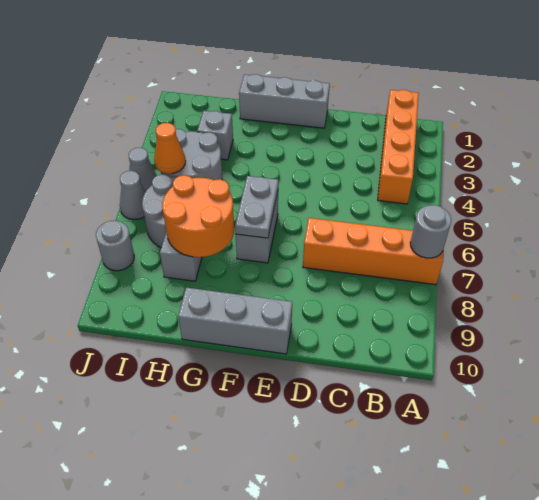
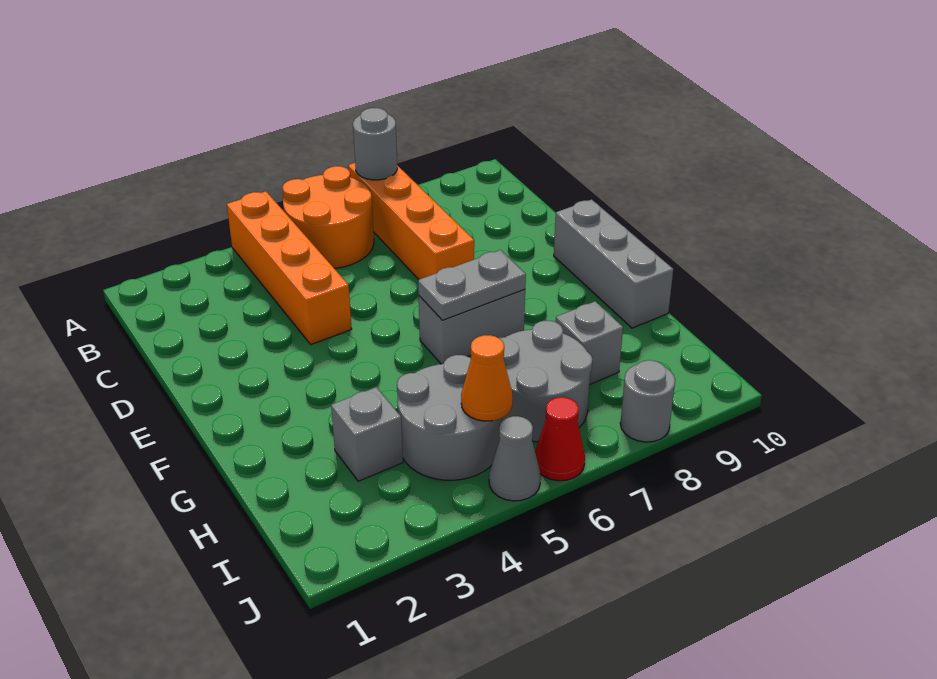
orange brick B1:B4 level 1 -> orange brick A4:D4 level 1
grey brick E1:G1 level 1 -> none
orange round brick G7:H8 level 2 -> orange round brick A5:B6 level 1
grey cone J6 level 1 -> red cone J6 level 1

